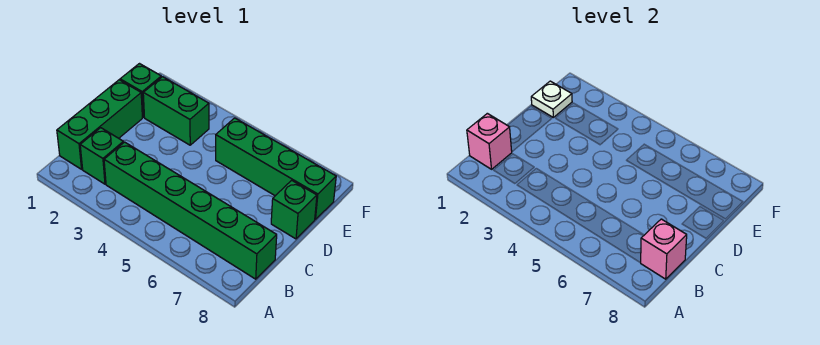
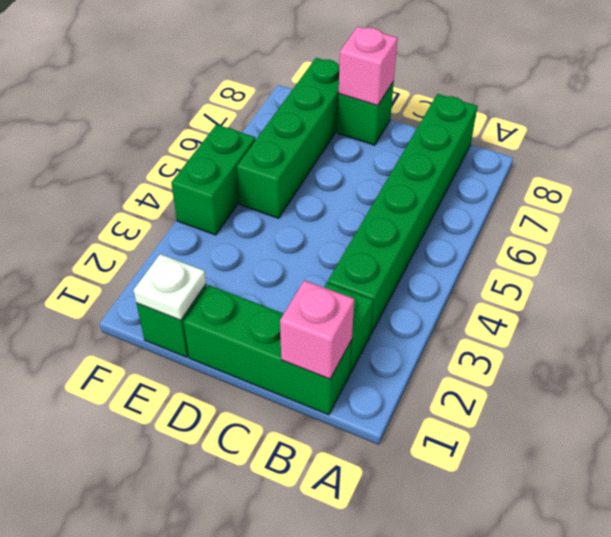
pink brick B8 level 2 -> pink brick D8 level 2
green brick E2:E3 level 1 -> green brick F4:F5 level 1

